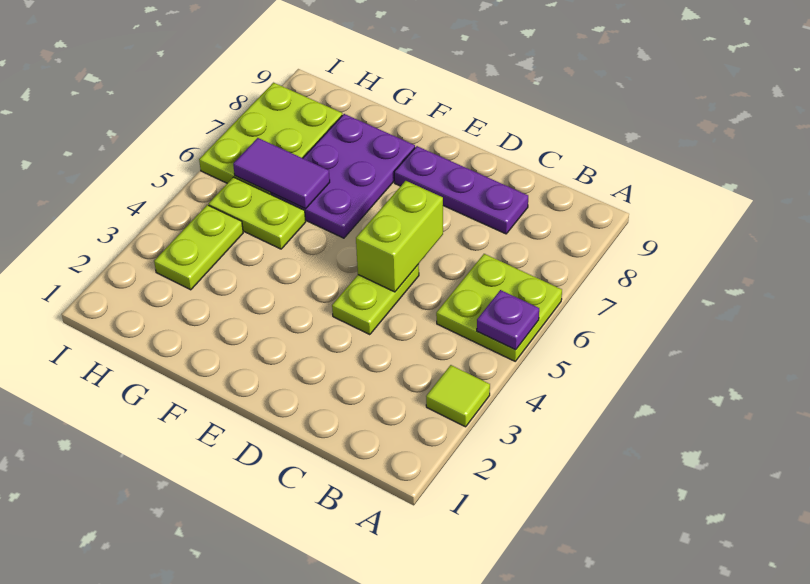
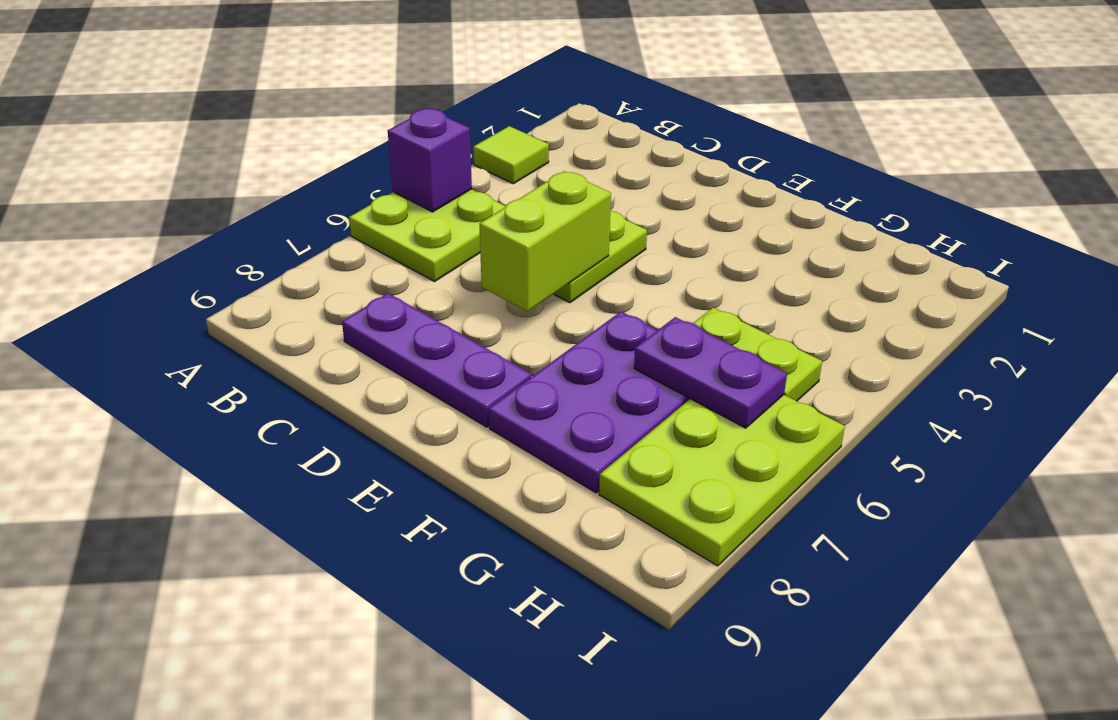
purple plate A5 level 2 -> purple brick A5 level 2
purple tile G6:H6 level 2 -> purple plate G6:H6 level 2
lime plate H3:H4 level 1 -> none

